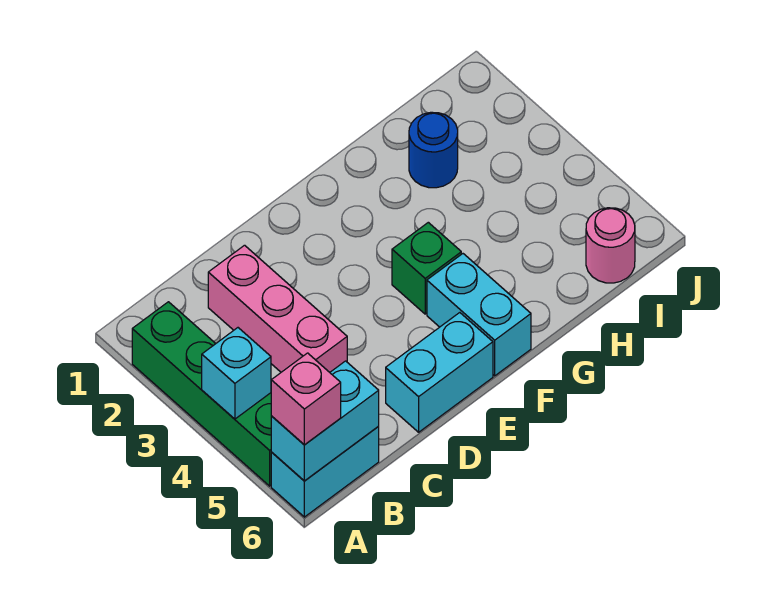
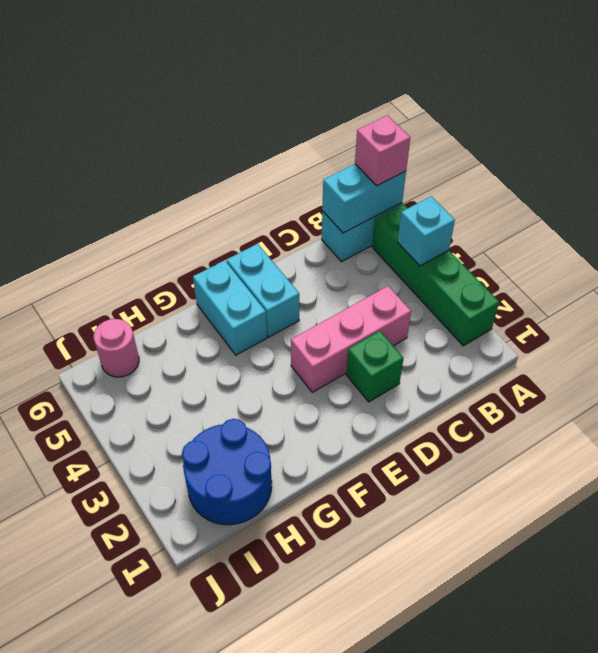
pink brick C2:C4 level 1 -> pink brick C3:E3 level 1
cyan brick D6:E6 level 1 -> cyan brick E5:E6 level 1
green brick F4 level 1 -> green brick D2 level 1
blue round brick H2 level 1 -> blue round brick H1:I2 level 1

